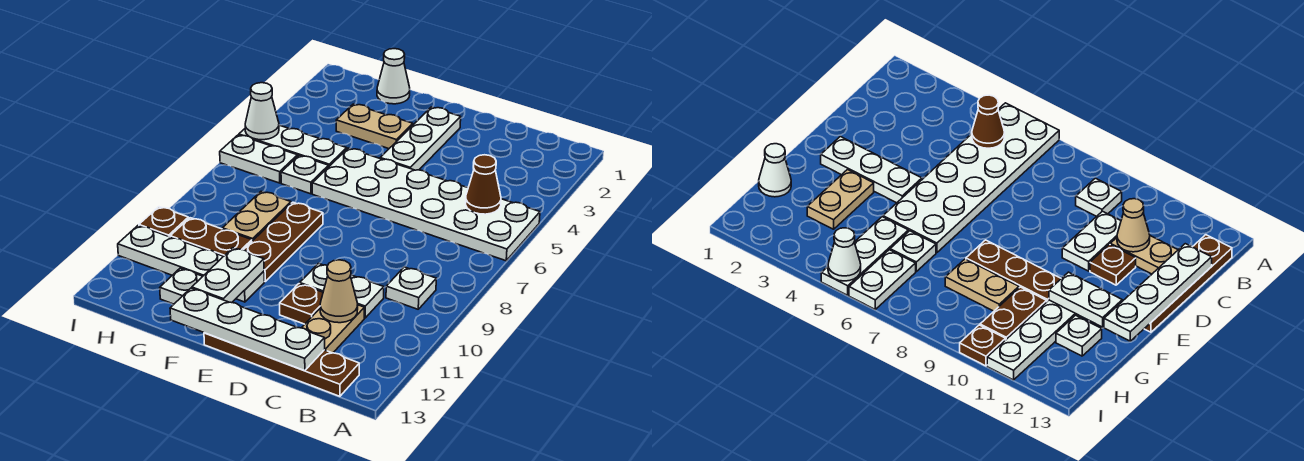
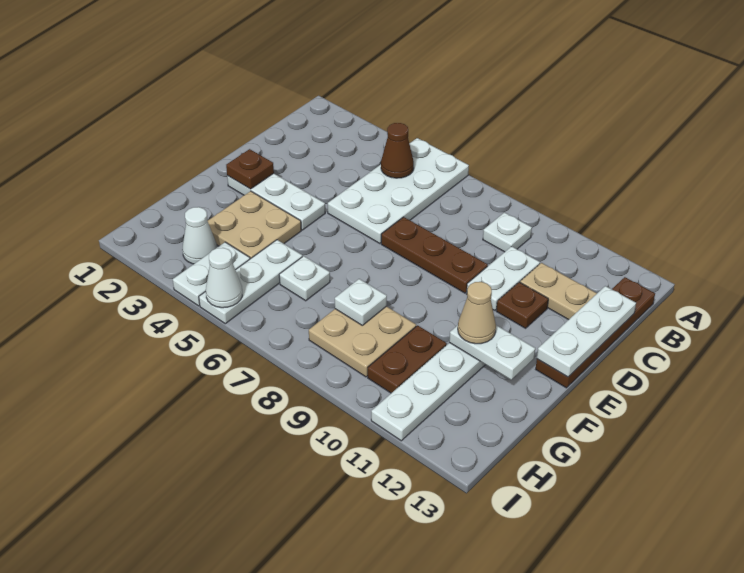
white plate A5:F6 level 1 -> white plate A5:D6 level 1
tan cone C11 level 2 -> tan cone F11 level 3
white plate C13:F13 level 2 -> white plate C13:E13 level 2
tan plate F3:G3 level 1 -> tan plate F3:G4 level 1
brown plate F8:F10 level 1 -> brown plate D7:D9 level 1
white cone G1 level 1 -> white cone H3 level 1
tan plate G8:G9 level 1 -> tan plate G8:H9 level 1
white plate G12 level 1 -> white plate G8 level 2
white plate H6:I6 level 1 -> white plate H4:I4 level 1
brown plate I10 level 1 -> brown plate E2 level 2

